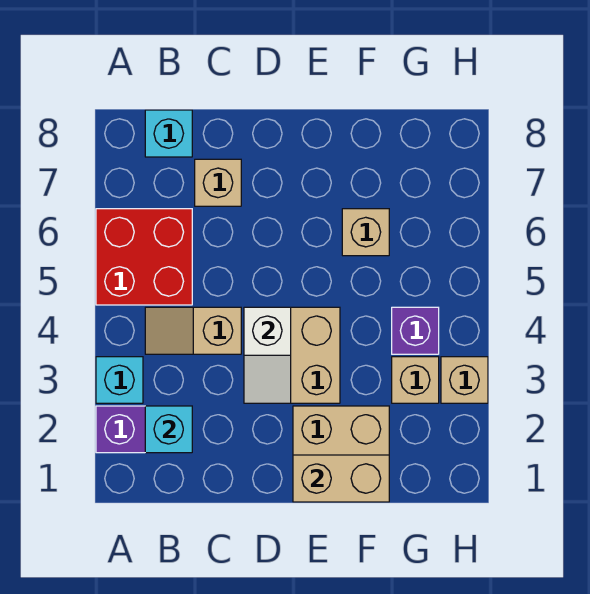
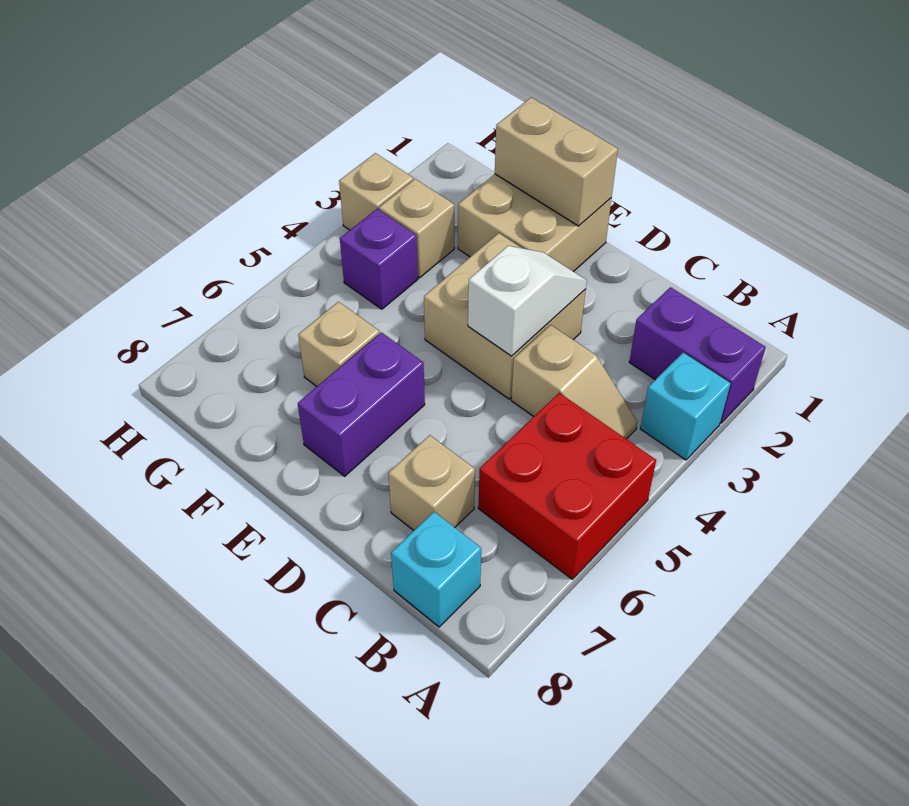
cyan brick B2 level 2 -> none
none -> purple brick E6:E7 level 1

